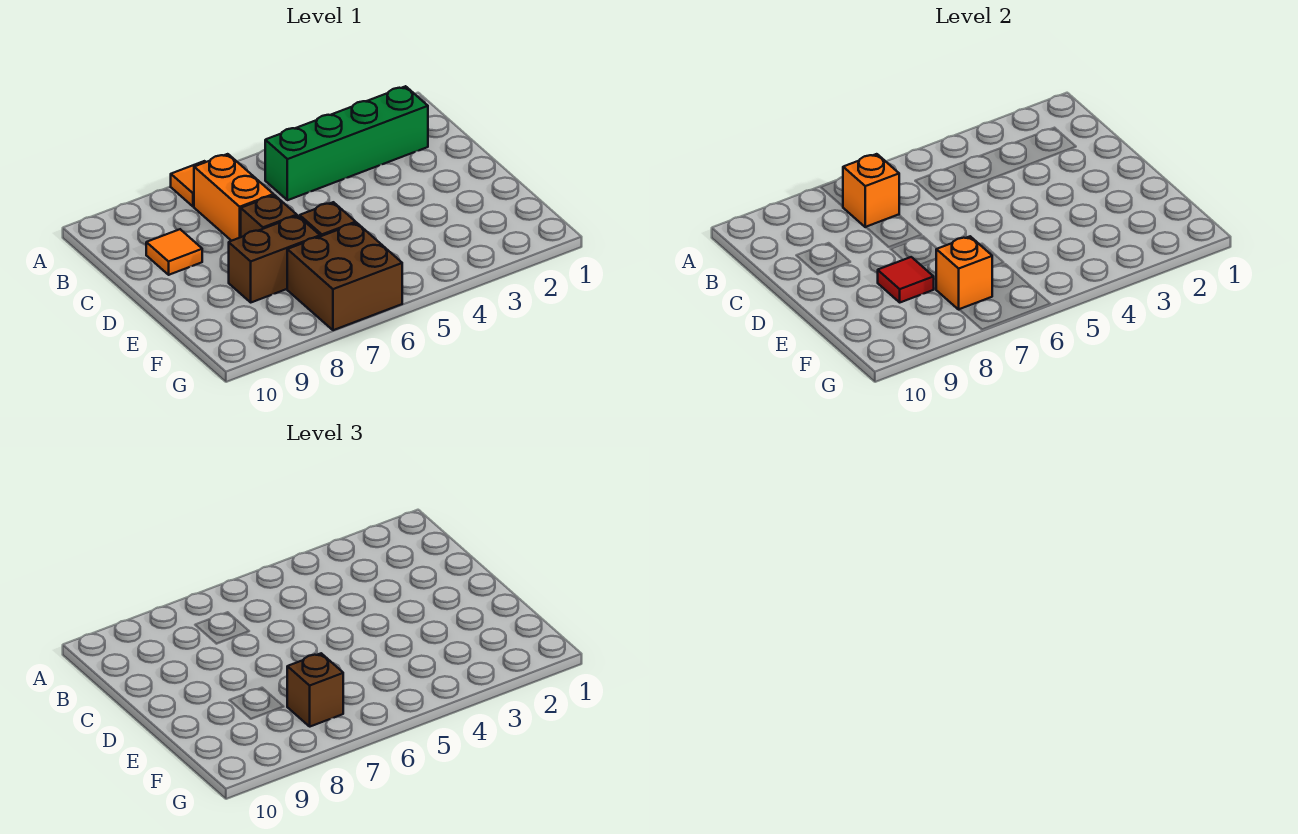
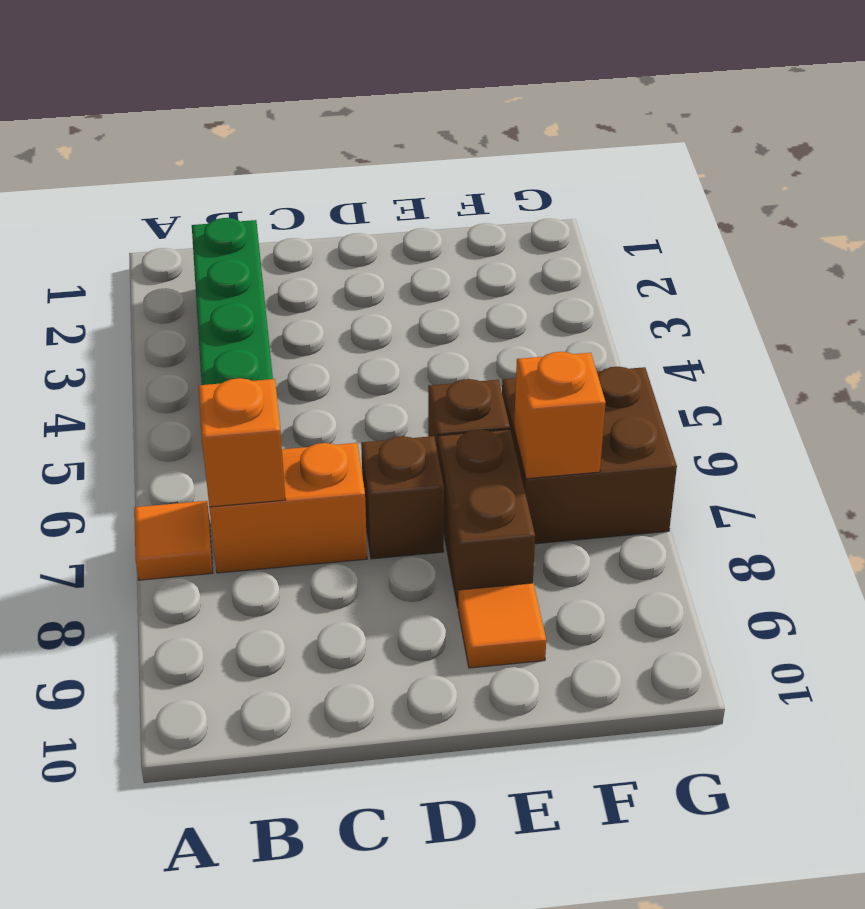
orange tile C9 level 1 -> orange tile E9 level 1
red tile E8 level 2 -> none
brown brick F7 level 3 -> none

